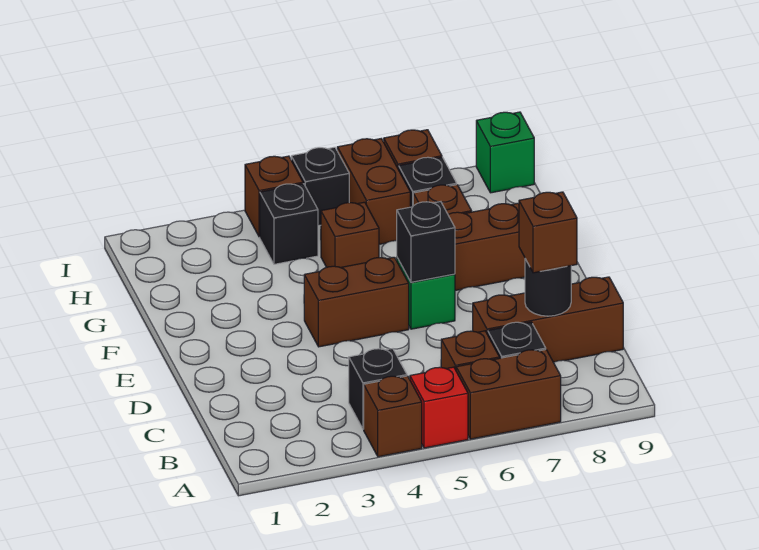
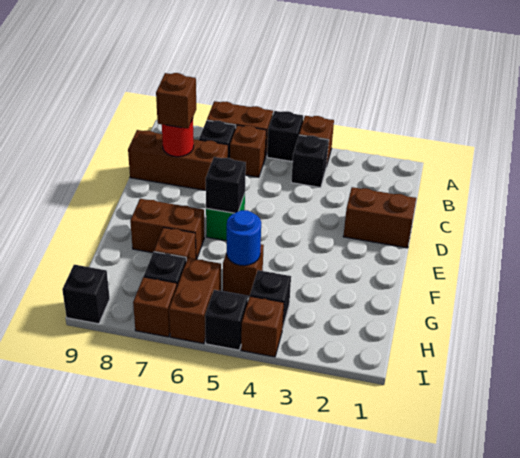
red brick A5 level 1 -> black brick A5 level 1
black round brick C8 level 2 -> red round brick C8 level 2
brown brick E4:E5 level 1 -> brown brick D1:D2 level 1
none -> blue round brick G5 level 2
green brick I9 level 1 -> black brick I9 level 1

